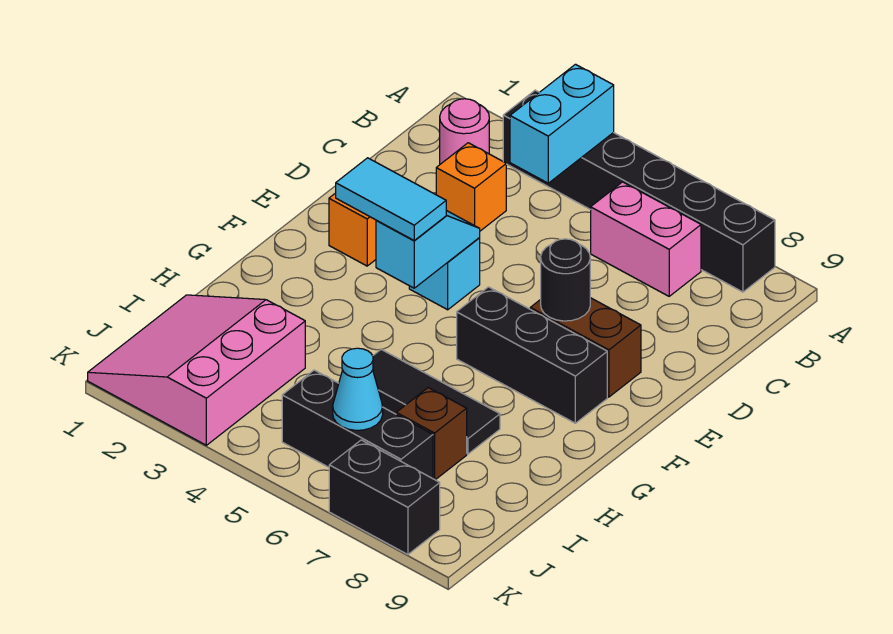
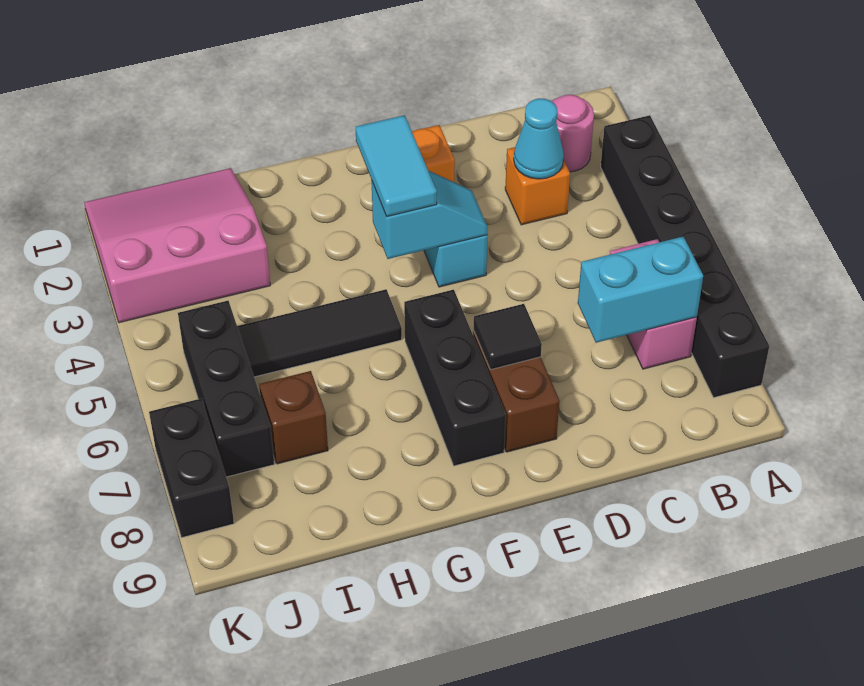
cyan brick A4:B4 level 2 -> cyan brick B7:C7 level 2
black round brick E7 level 2 -> black tile E7 level 2
black tile H5:H7 level 1 -> black tile G5:I5 level 1
cyan cone J6 level 2 -> cyan cone C3 level 2

